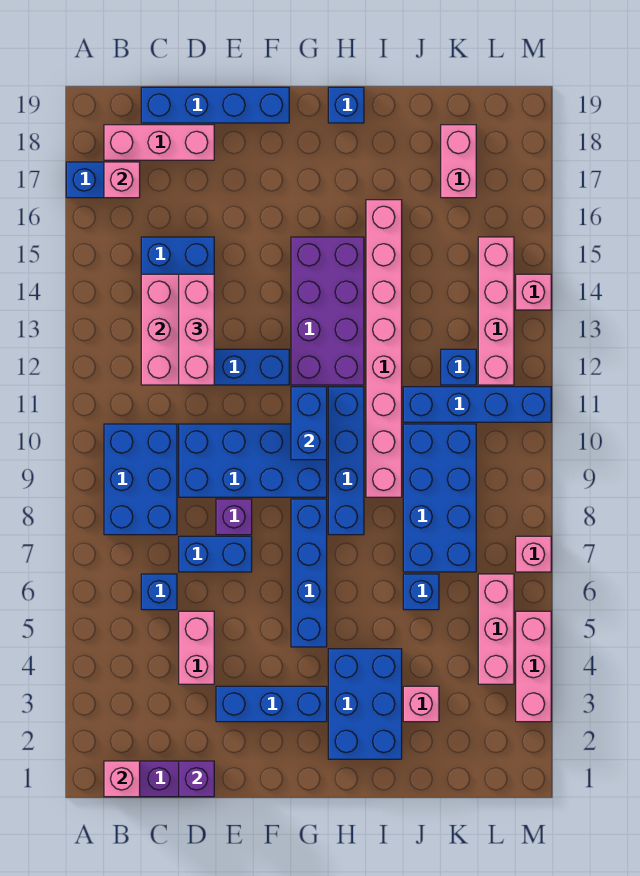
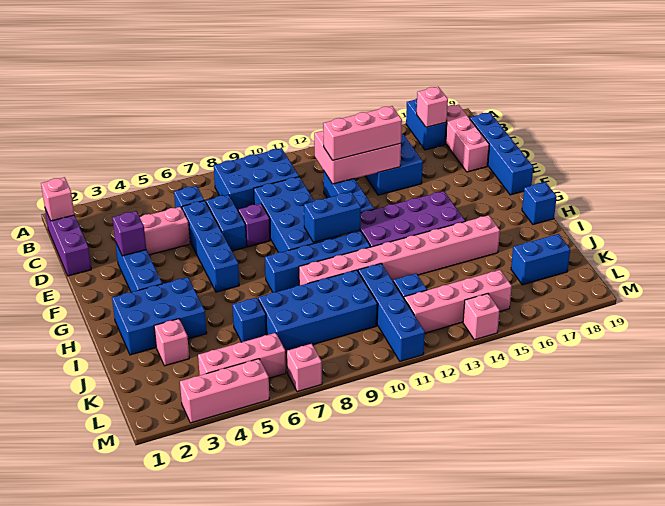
purple brick D1 level 2 -> purple brick E3 level 2
blue brick G5:G8 level 1 -> blue brick D6:G6 level 1
pink brick K17:K18 level 1 -> blue brick K17:K18 level 1

